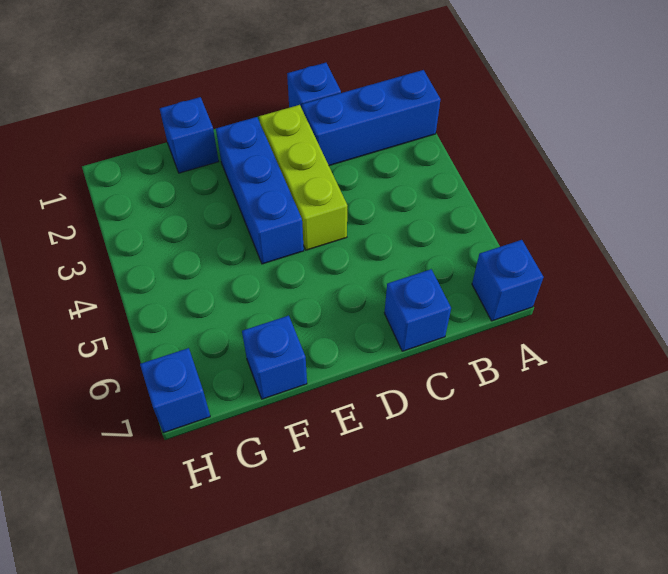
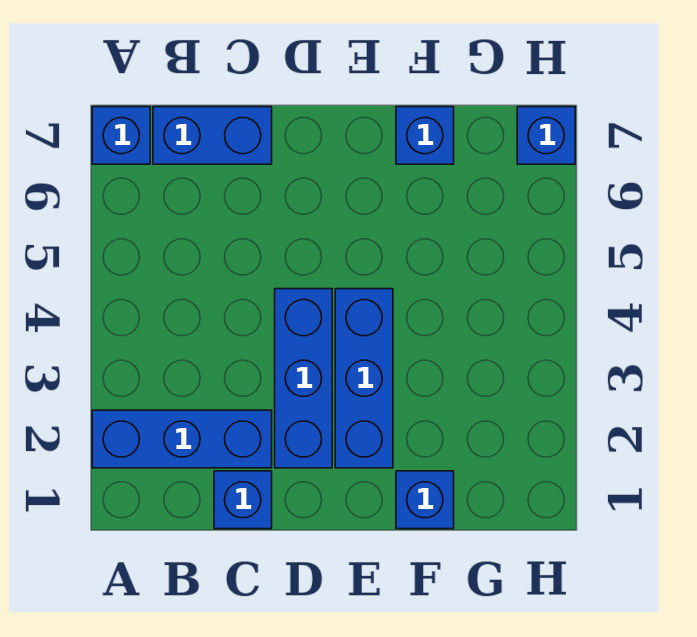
blue brick C7 level 1 -> blue brick B7:C7 level 1
lime brick D2:D4 level 1 -> blue brick D2:D4 level 1

